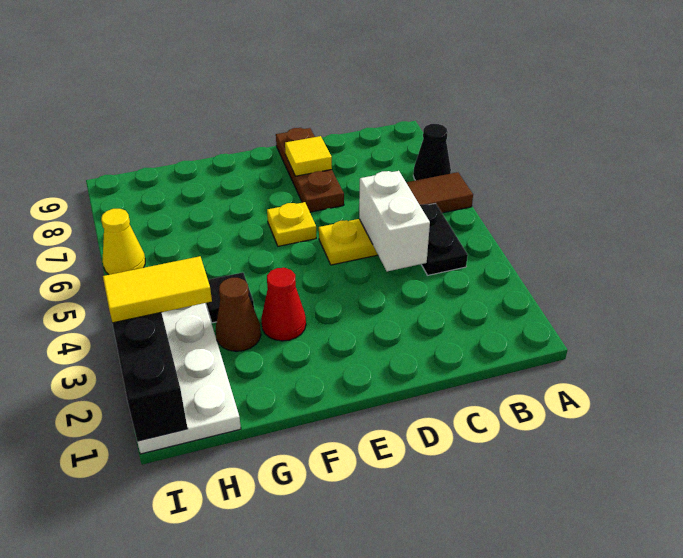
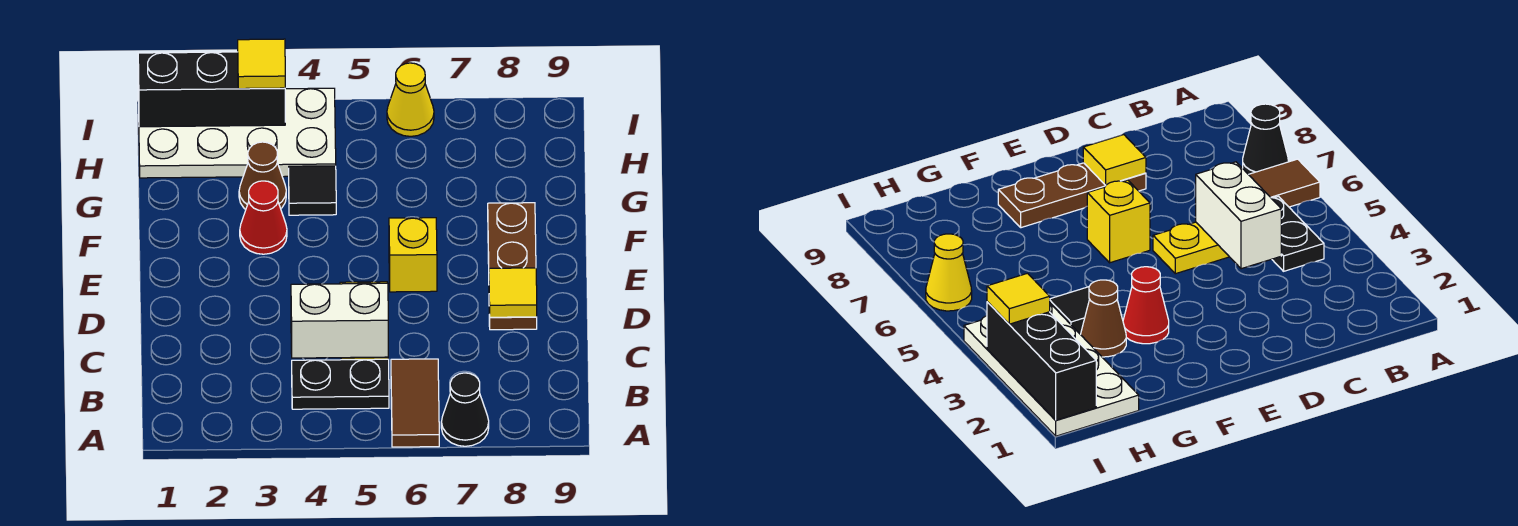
brown plate D7:D9 level 1 -> brown plate D8:F8 level 1
yellow plate E6 level 1 -> yellow brick E6 level 1
yellow tile H3:I3 level 3 -> yellow tile I3 level 3

